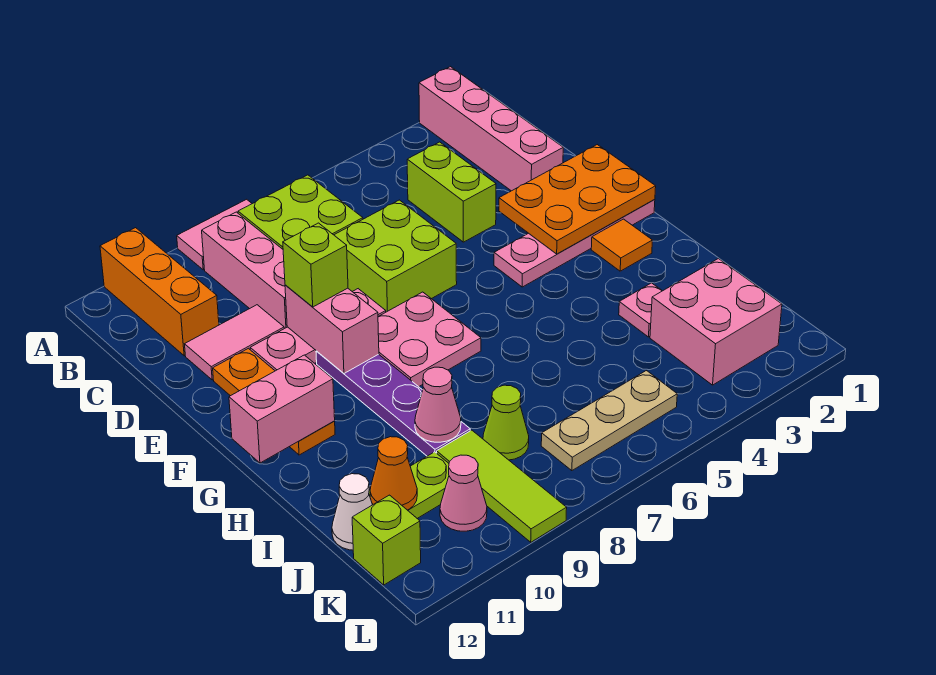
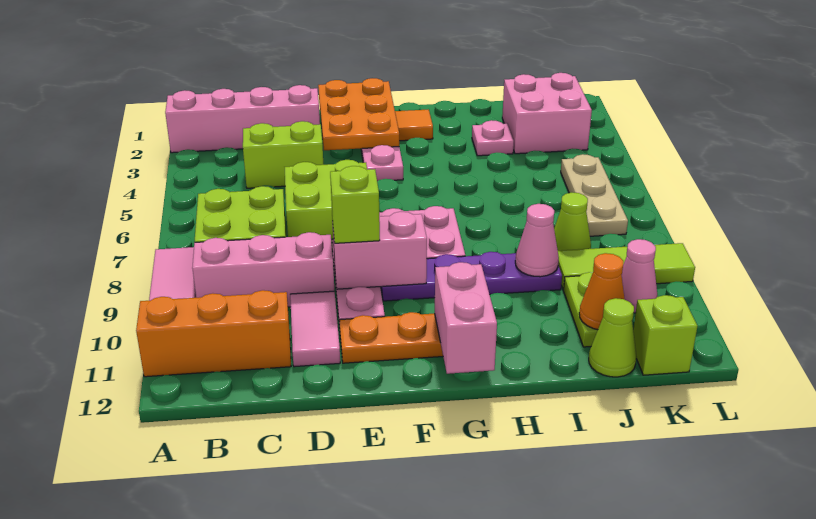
white cone J12 level 1 -> lime cone J12 level 1

